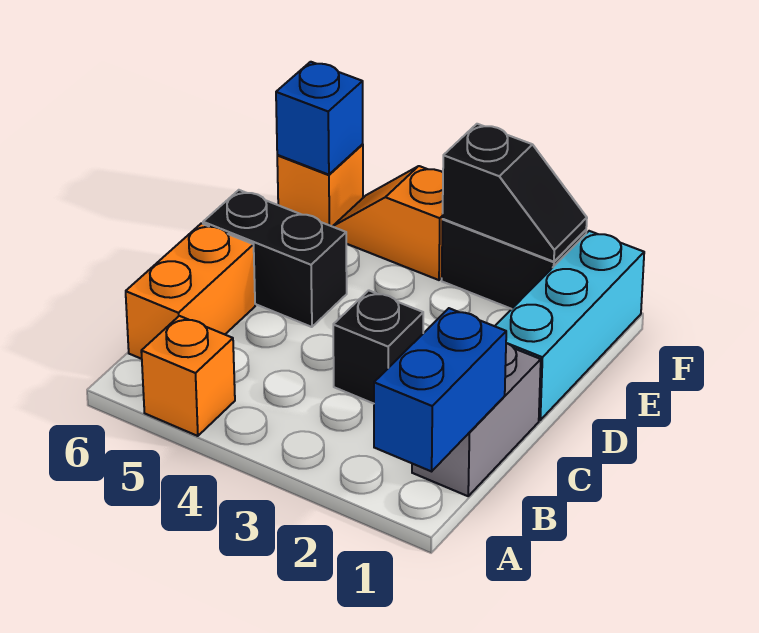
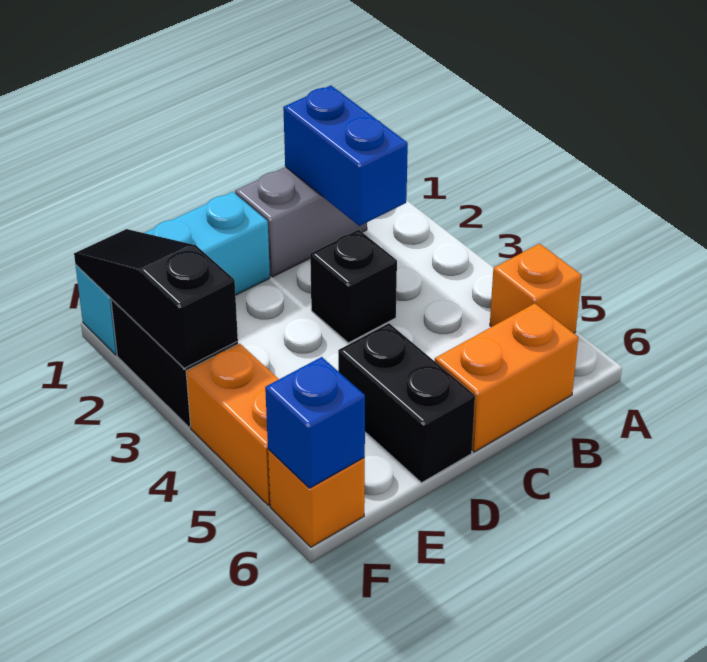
blue brick A1:B1 level 2 -> blue brick B1:B2 level 2
black slope F2:F3 level 2 top 3 -> black slope F1:F3 level 2 top 3
orange slope F4:F5 level 1 top 4 -> orange brick F4:F5 level 1

